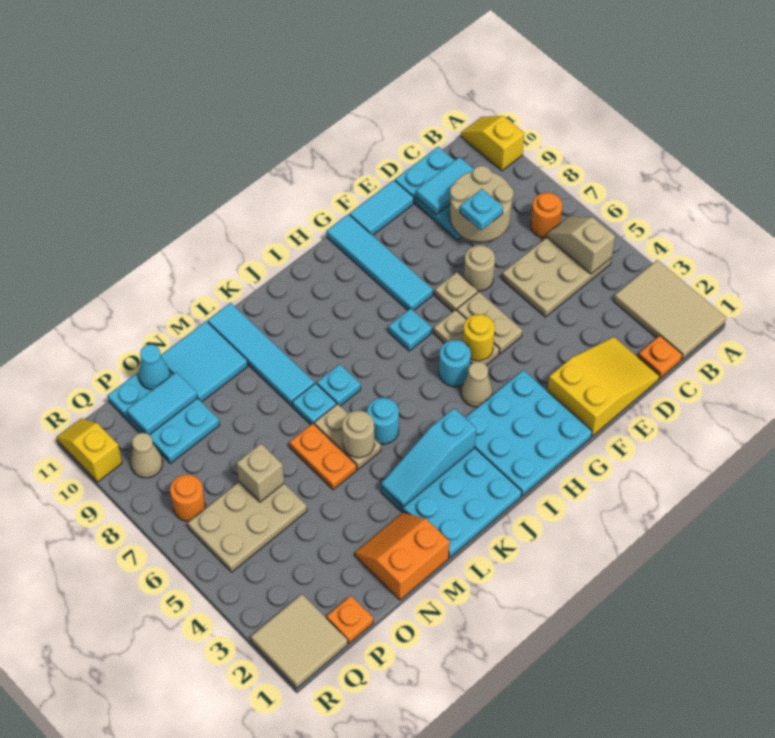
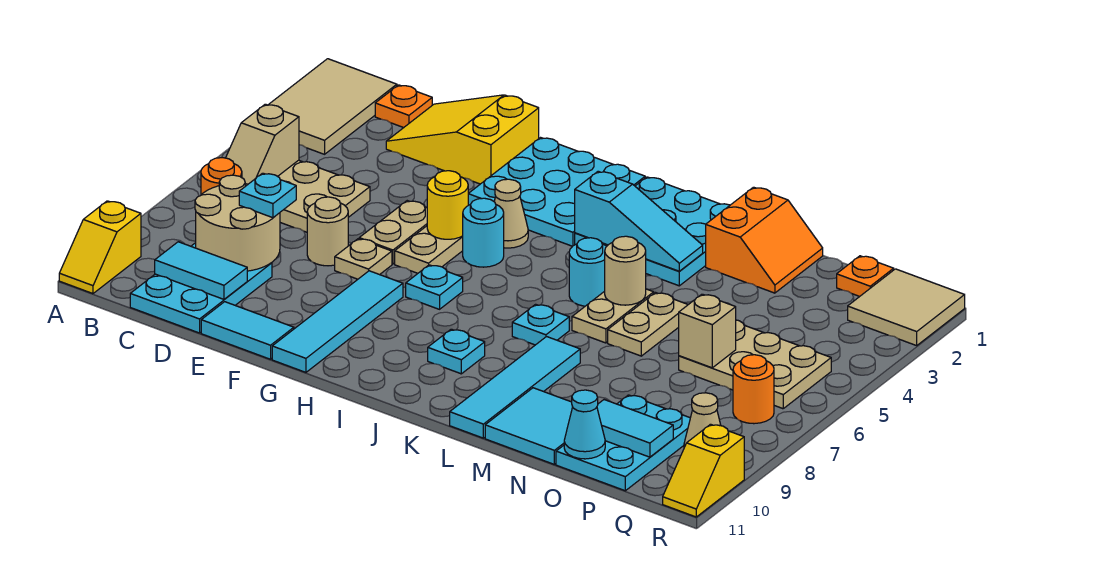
cyan plate L7 level 1 -> cyan plate J9 level 1
orange slope M1:N2 level 1 top 1 -> orange slope M1:N2 level 1 top M
orange plate M5:M6 level 1 -> tan plate M5:M6 level 1

